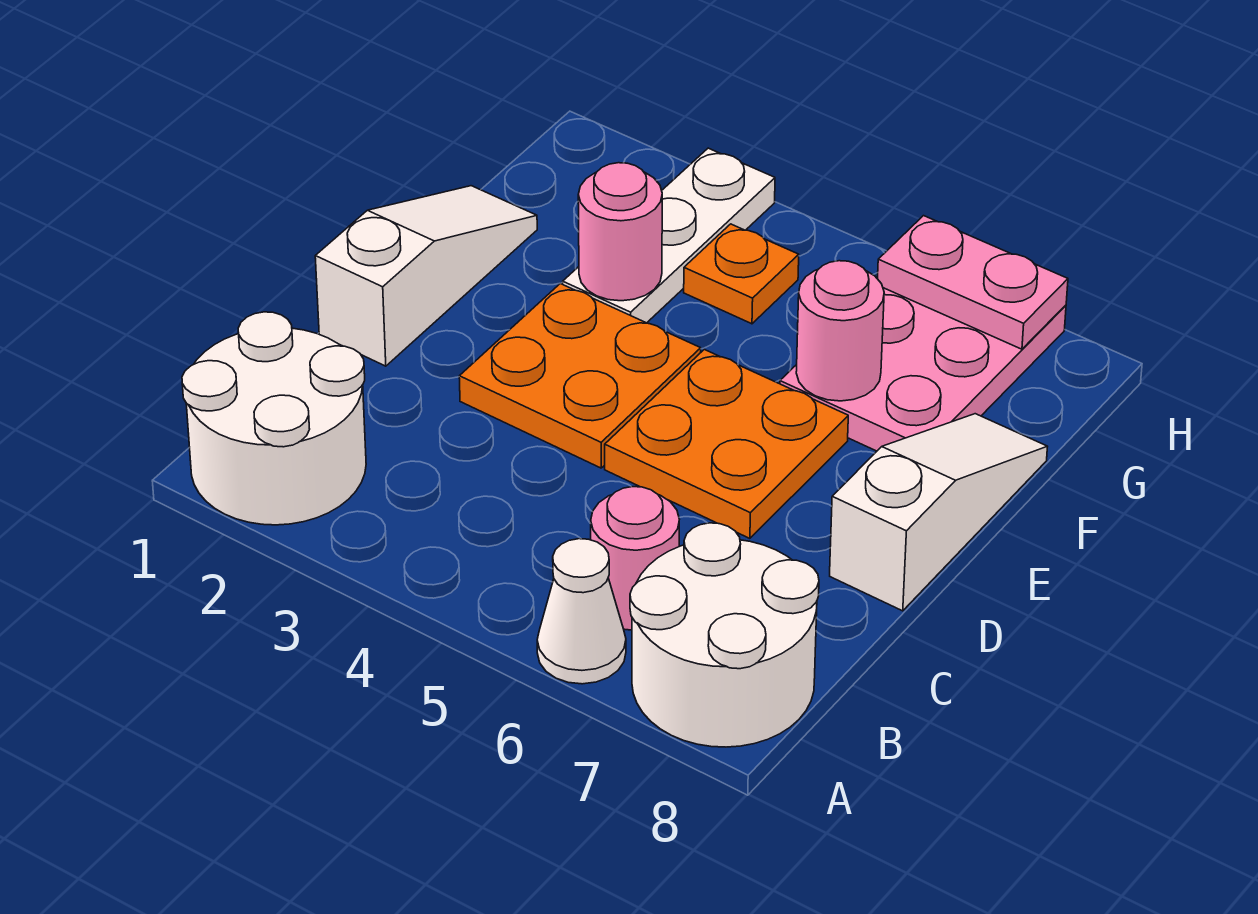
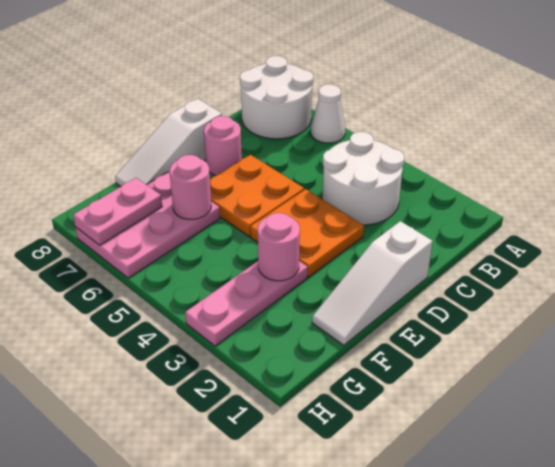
white round brick A1:B2 level 1 -> white round brick B3:C4 level 1
pink round brick B6 level 1 -> pink round brick D7 level 1
white plate F3:H3 level 1 -> pink plate F3:H3 level 1
orange plate G4 level 1 -> none
pink plate H6:H7 level 2 -> pink plate G7:H7 level 2

